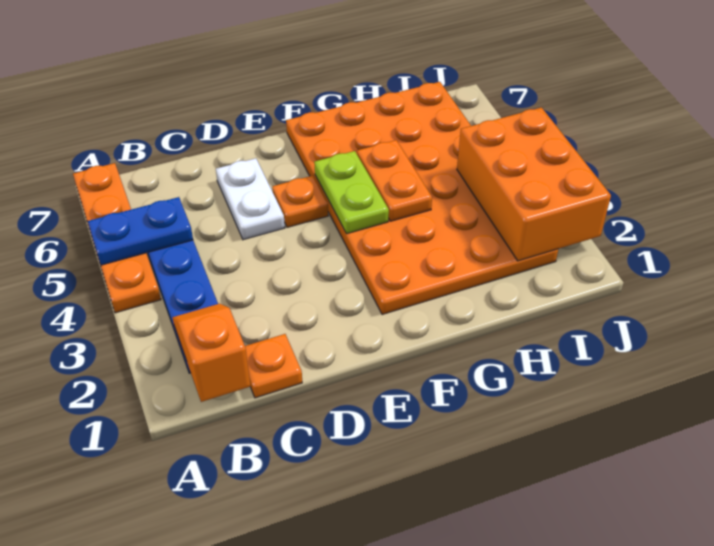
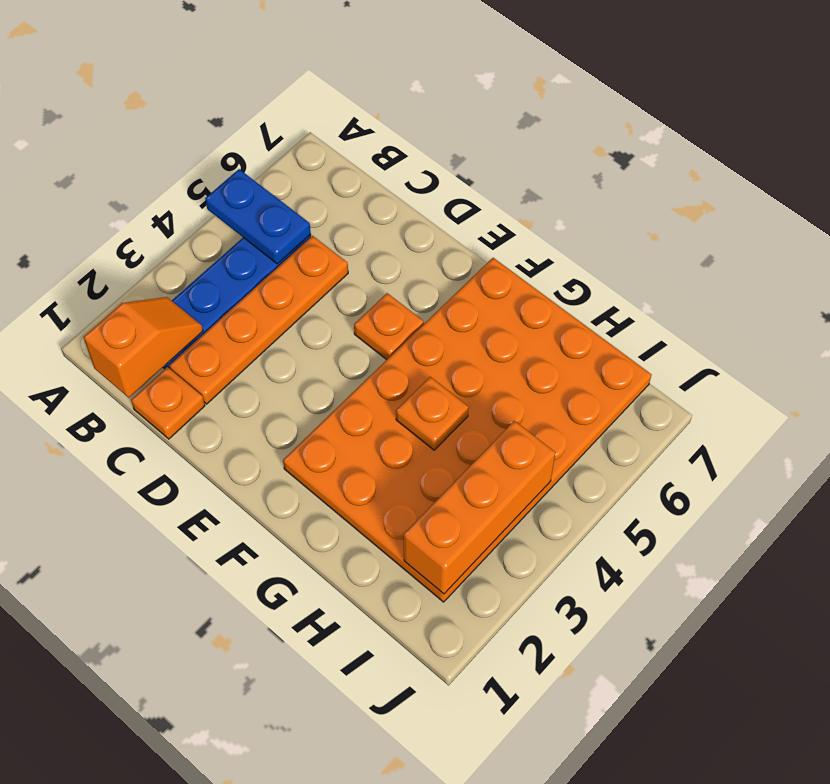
orange plate A4:A7 level 1 -> orange plate C2:C5 level 1
white plate D5:D6 level 1 -> none
lime plate F4:F5 level 2 -> none
orange plate G4:G5 level 2 -> orange plate G4 level 2
orange brick I2:J4 level 2 -> orange brick I2:I4 level 2

